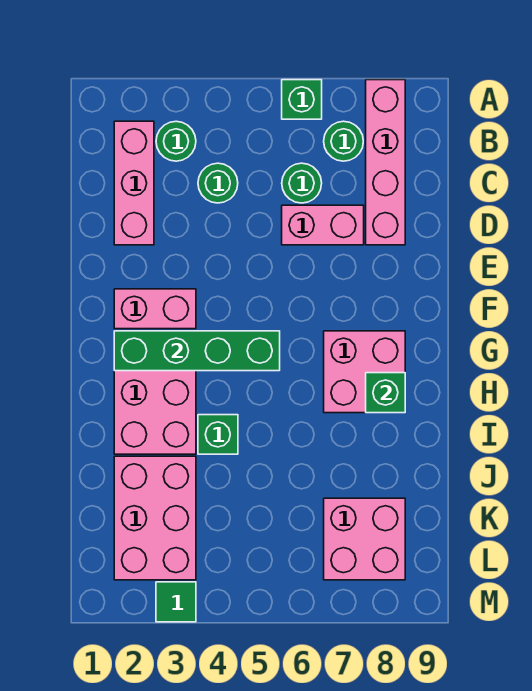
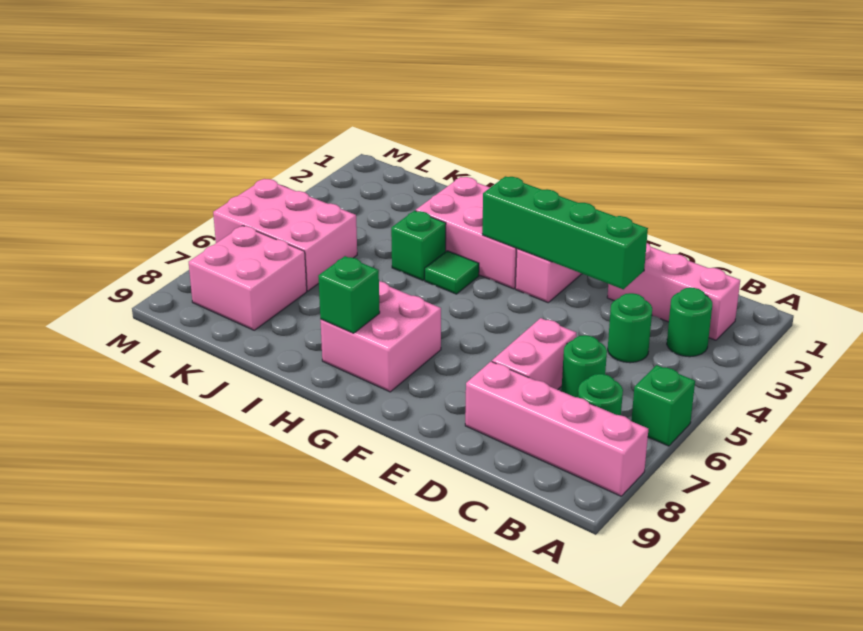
green brick G2:G5 level 2 -> green brick D3:G3 level 2
pink brick J2:L3 level 1 -> pink brick K5:M6 level 1
green tile M3 level 1 -> green tile H4 level 1

